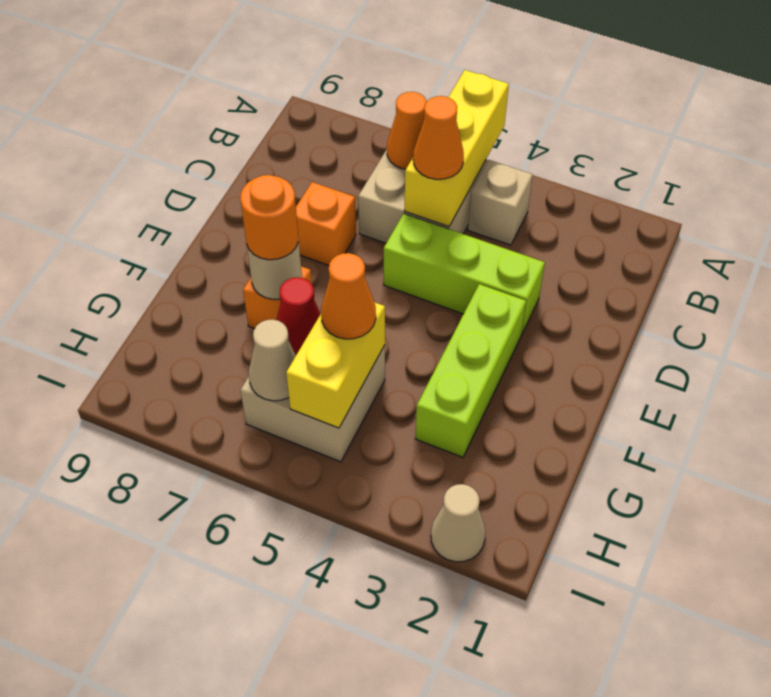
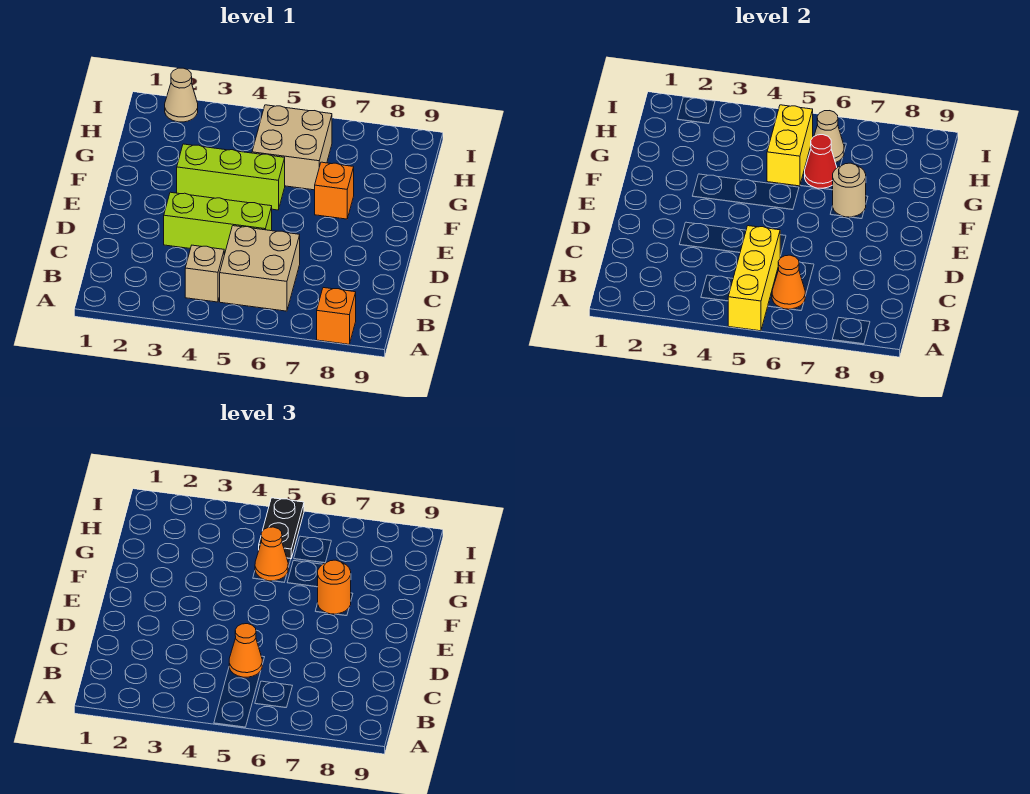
orange brick D7 level 1 -> orange brick A8 level 1
lime brick E3:G3 level 1 -> lime brick F3:F5 level 1
none -> black plate H5:I5 level 3

